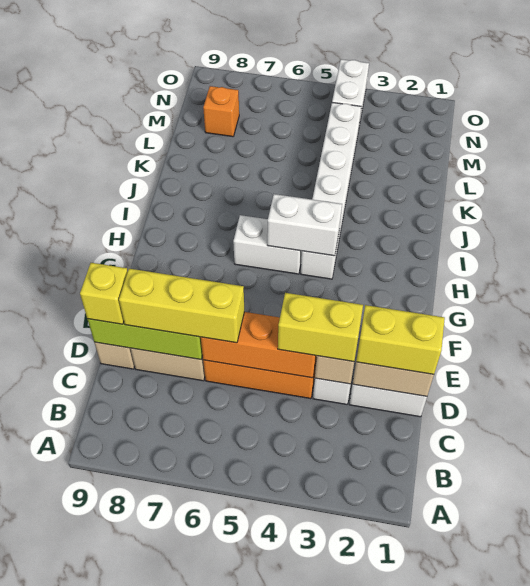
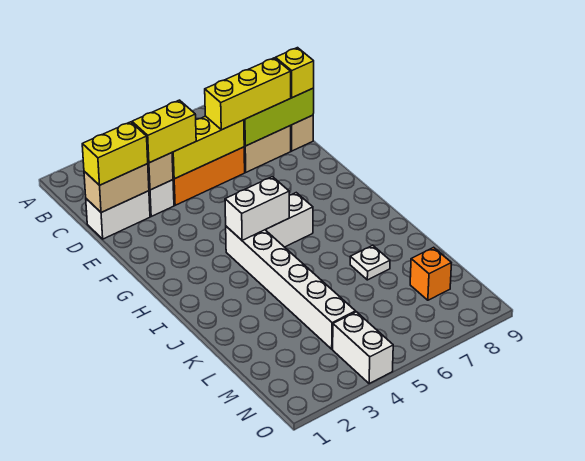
orange brick D4:D6 level 2 -> yellow brick D4:D6 level 2
none -> white plate K7 level 1

